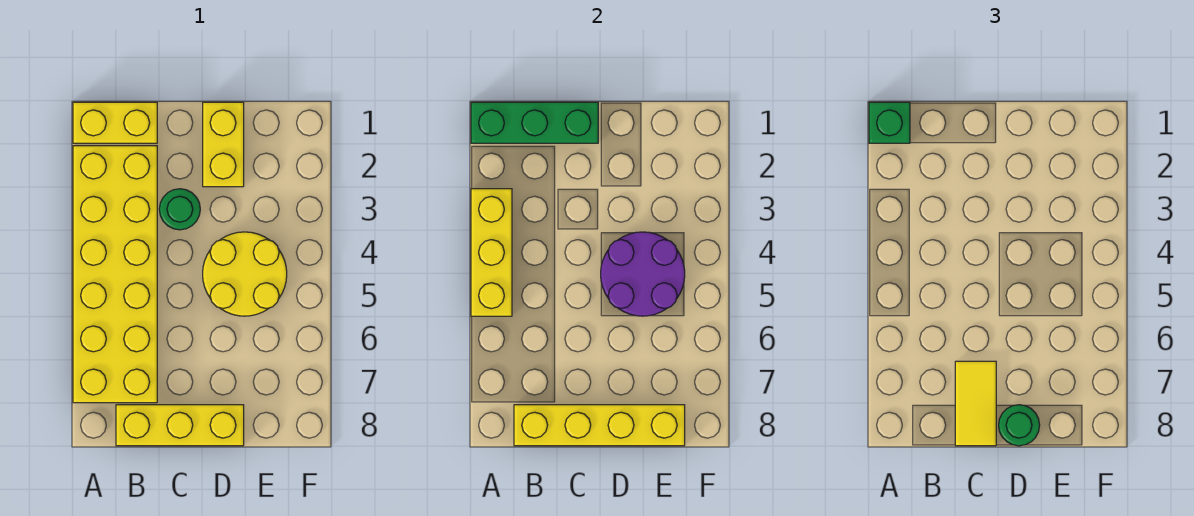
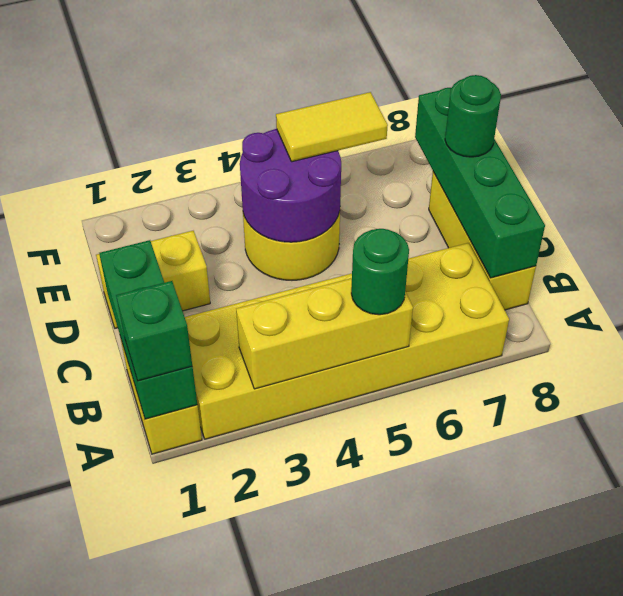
yellow brick B8:E8 level 2 -> green brick B8:E8 level 2
green round brick C3 level 1 -> green round brick A5 level 3
yellow tile C7:C8 level 3 -> yellow tile E5:E6 level 3

